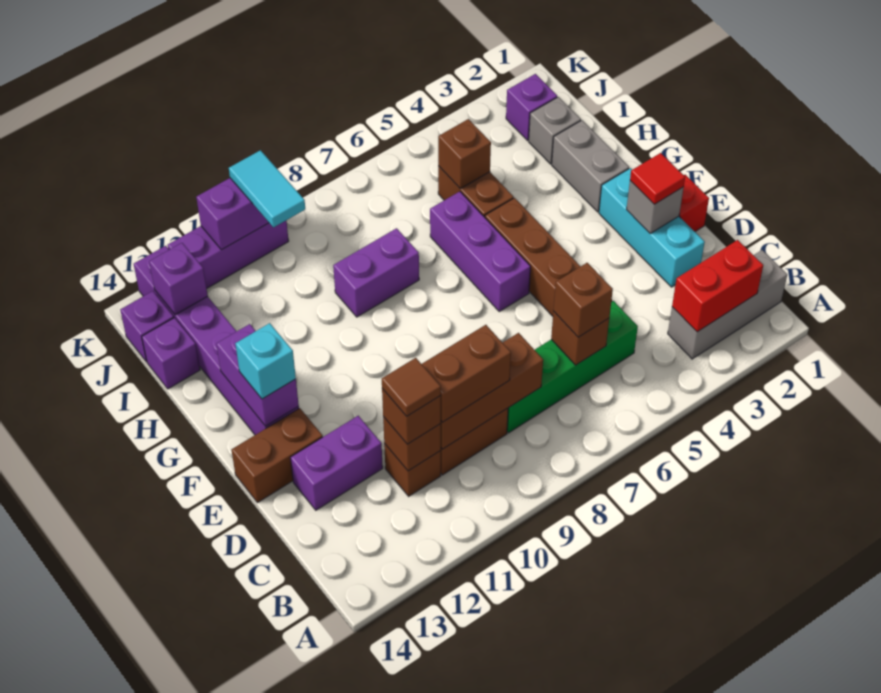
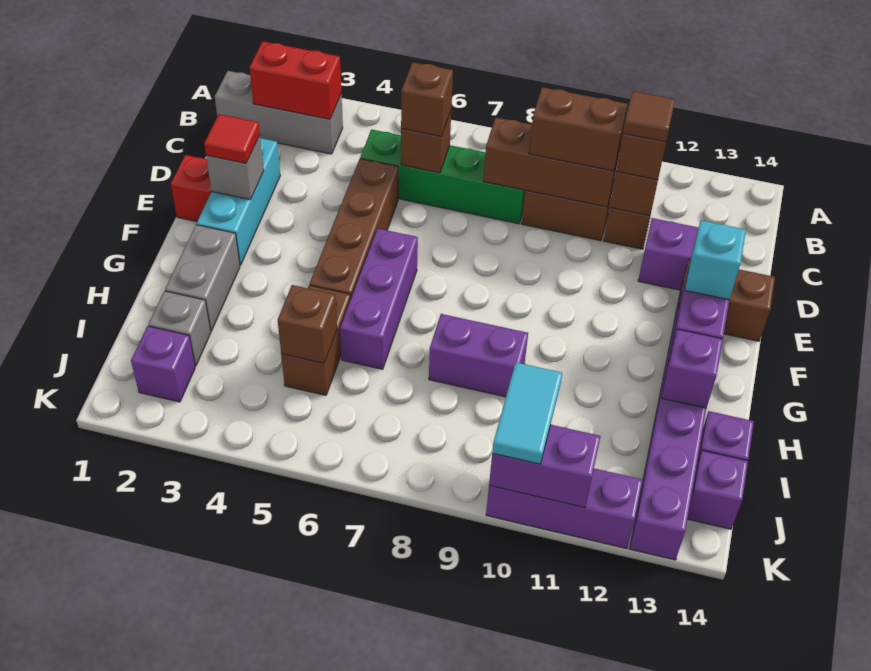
purple brick J13 level 2 -> purple brick H13 level 2

